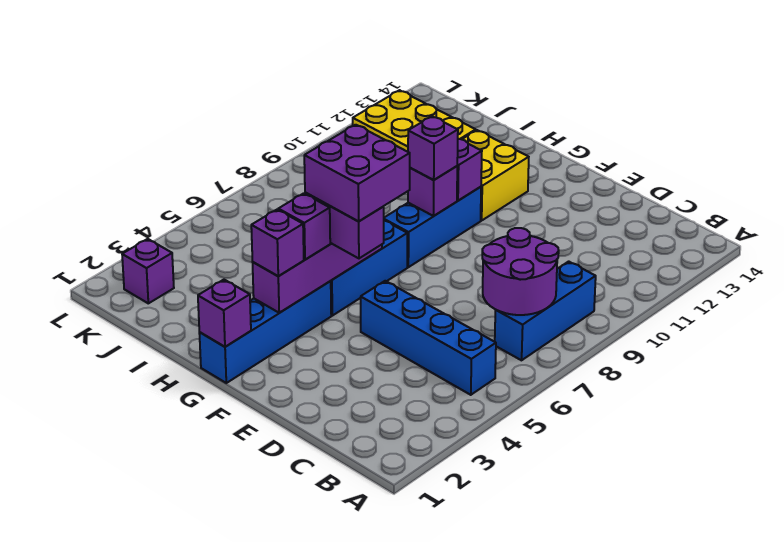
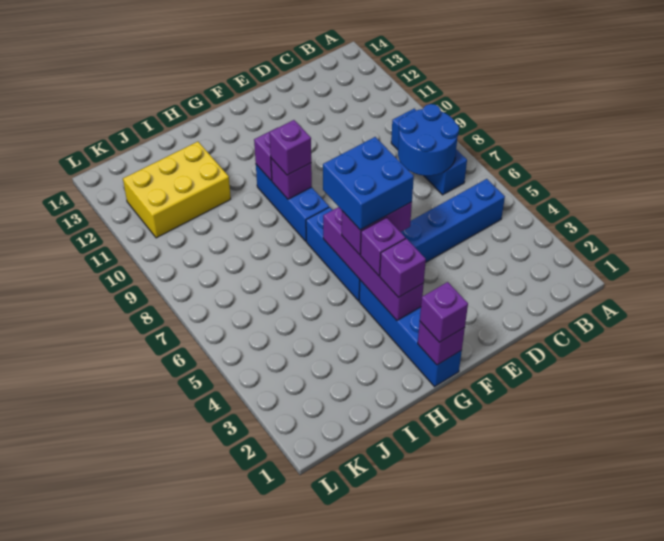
purple round brick B7:C8 level 2 -> blue round brick B7:C8 level 2
purple brick F5:G6 level 4 -> blue brick F5:G6 level 4
yellow brick G11:H12 level 1 -> none
purple brick K2 level 1 -> purple brick G1 level 3

